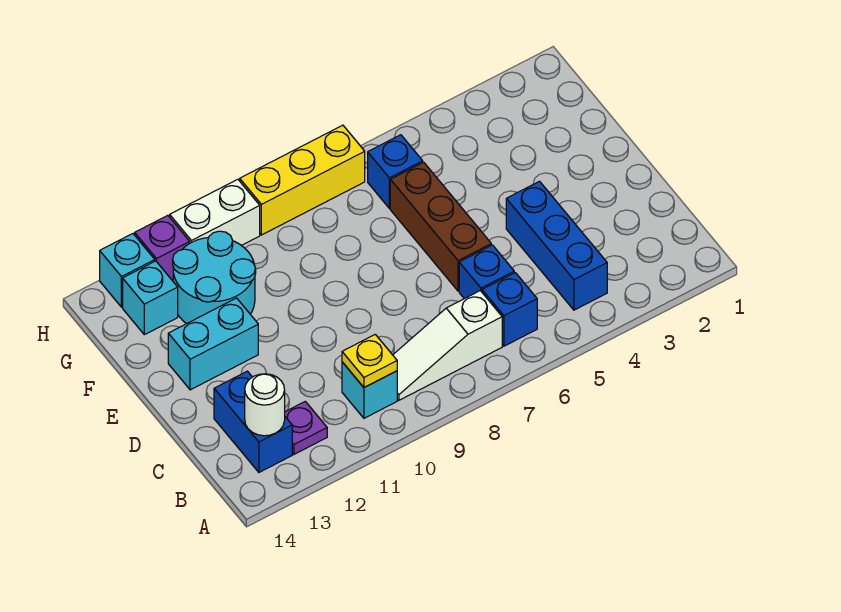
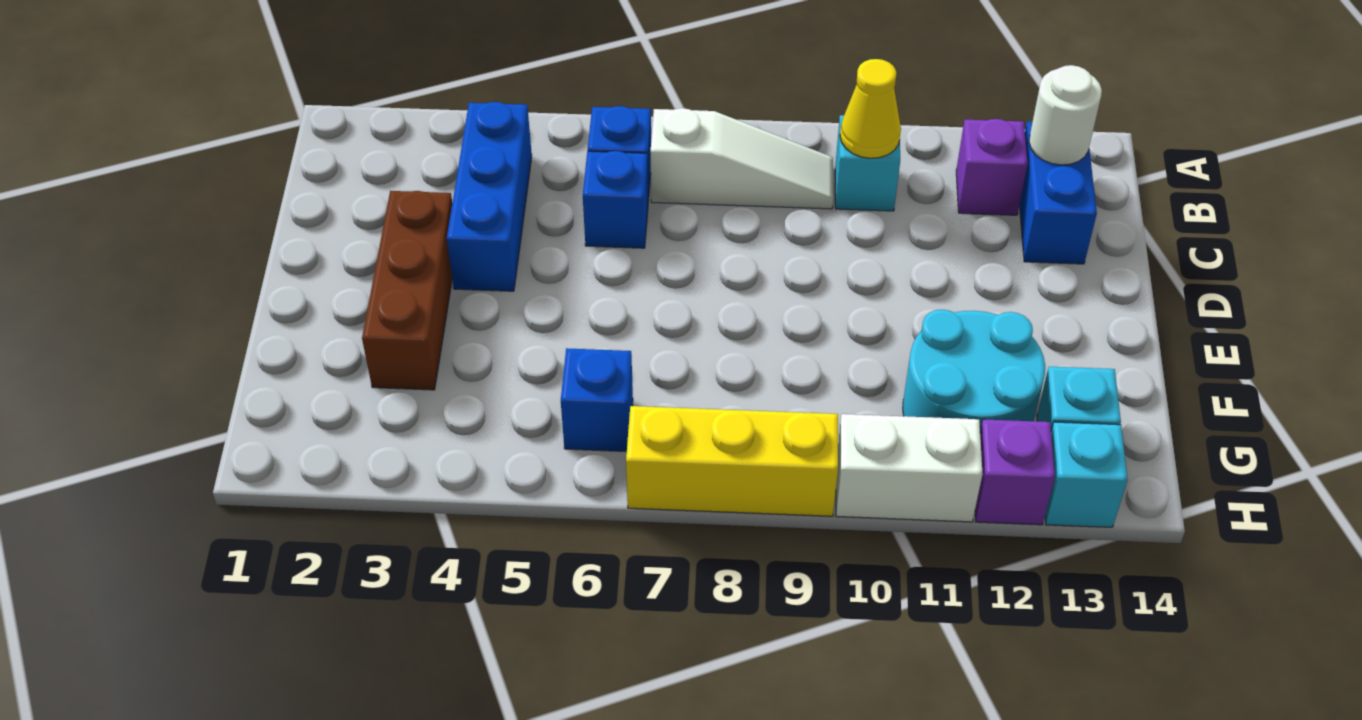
yellow plate B10 level 2 -> yellow cone B10 level 2
purple plate B12 level 1 -> purple brick B12 level 1
brown brick D6:F6 level 1 -> brown brick D3:F3 level 1
cyan brick E12:E13 level 1 -> none

